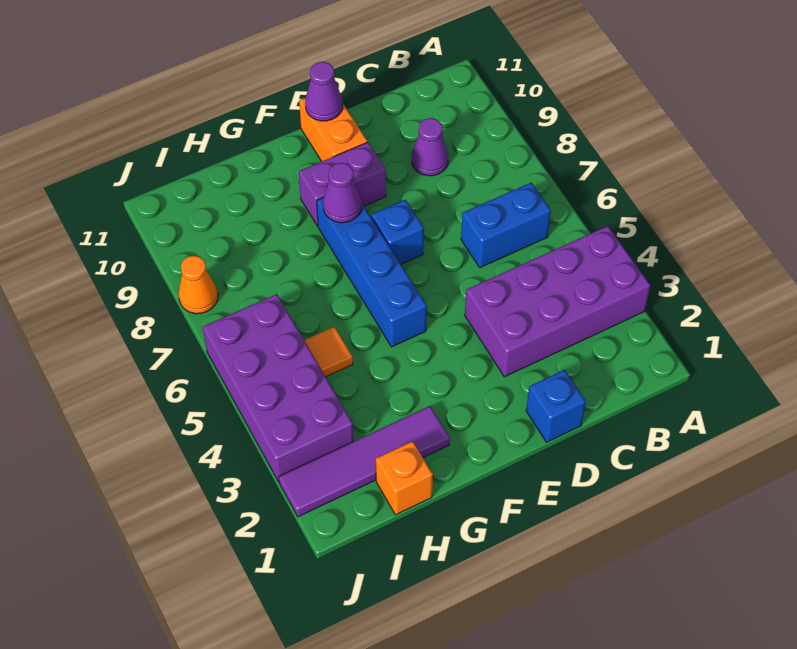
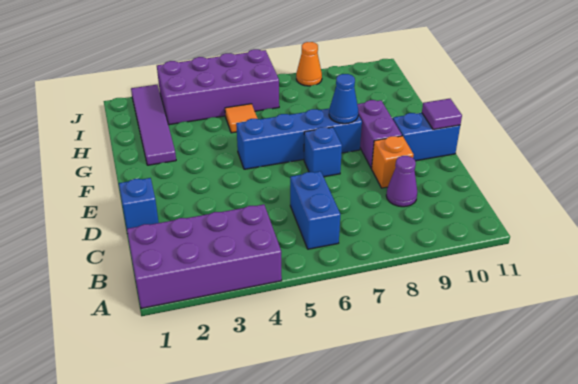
purple brick A3:D4 level 1 -> purple brick A1:B4 level 1
orange brick E10:E11 level 1 -> blue brick E10:E11 level 1
purple cone E11 level 2 -> purple tile E11 level 2
purple cone F8 level 2 -> blue cone F8 level 2
orange brick H1 level 1 -> orange brick D9 level 1

